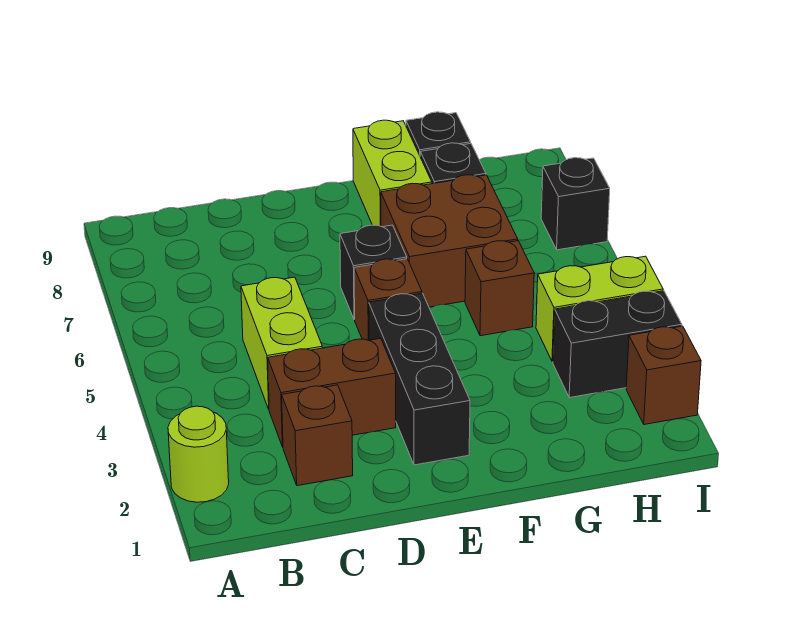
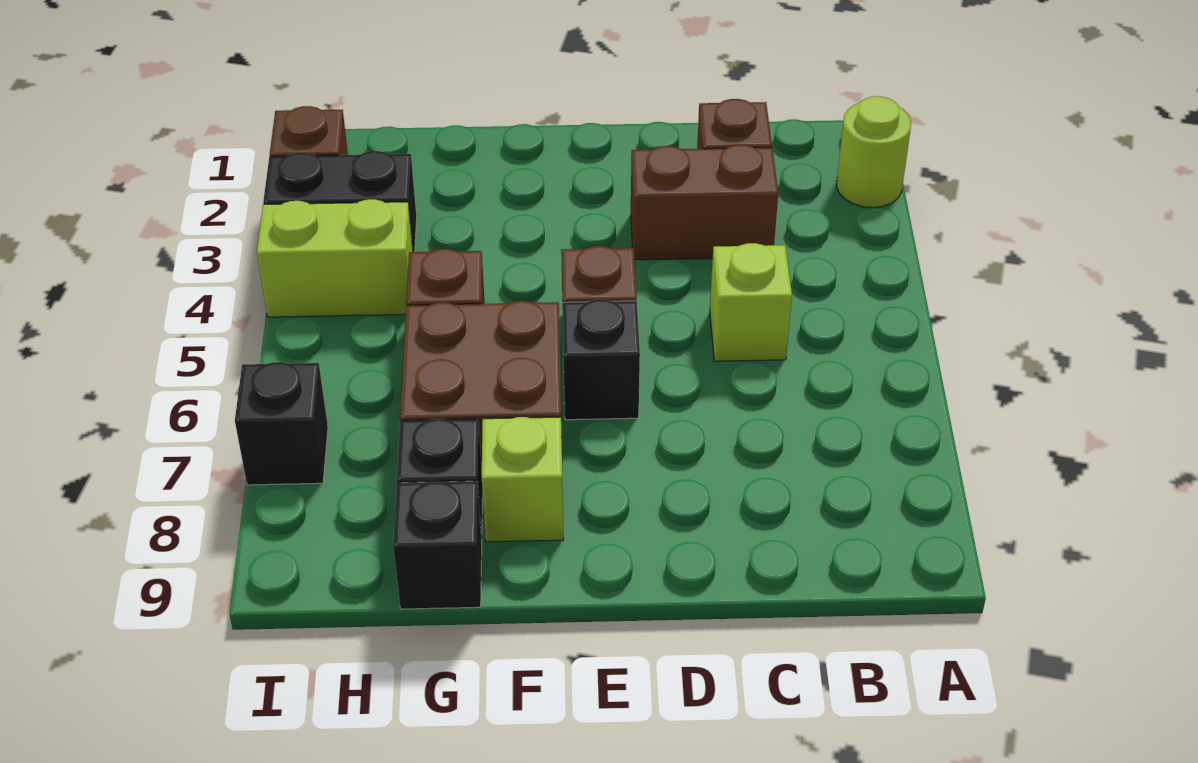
lime brick C4:C5 level 1 -> lime brick C5 level 1
black brick E2:E4 level 1 -> none
lime brick F8:F9 level 1 -> lime brick F8 level 1

